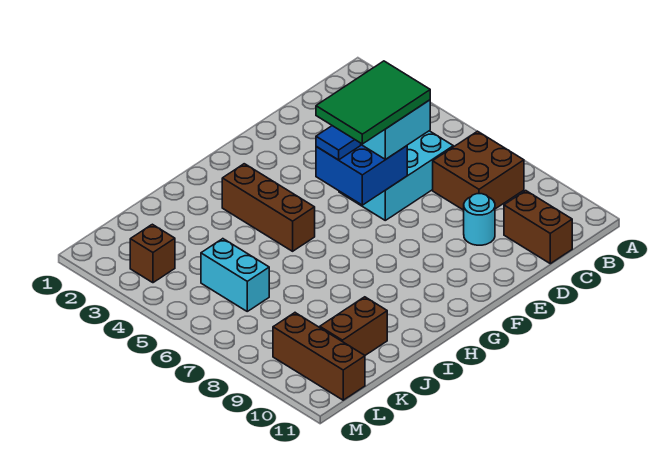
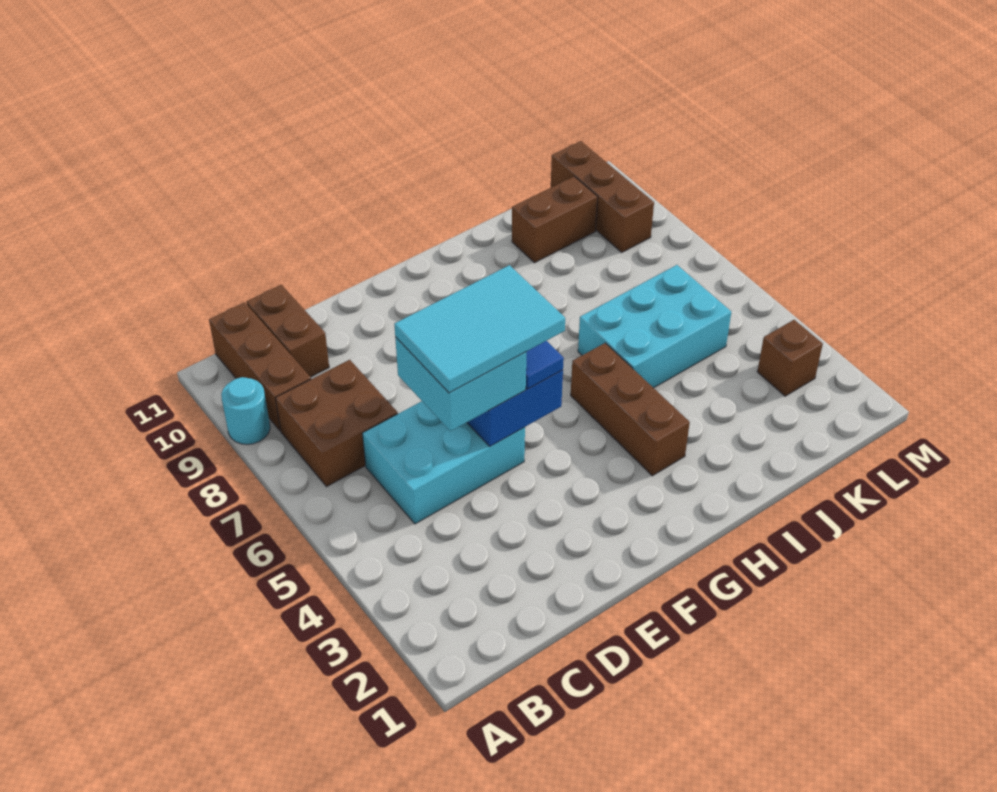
none -> brown brick B9:B11 level 1
green tile D5:F6 level 4 -> cyan tile D5:F6 level 4
cyan round brick D9 level 1 -> cyan round brick A9 level 1
cyan brick K5:K6 level 1 -> cyan brick I5:K6 level 1

